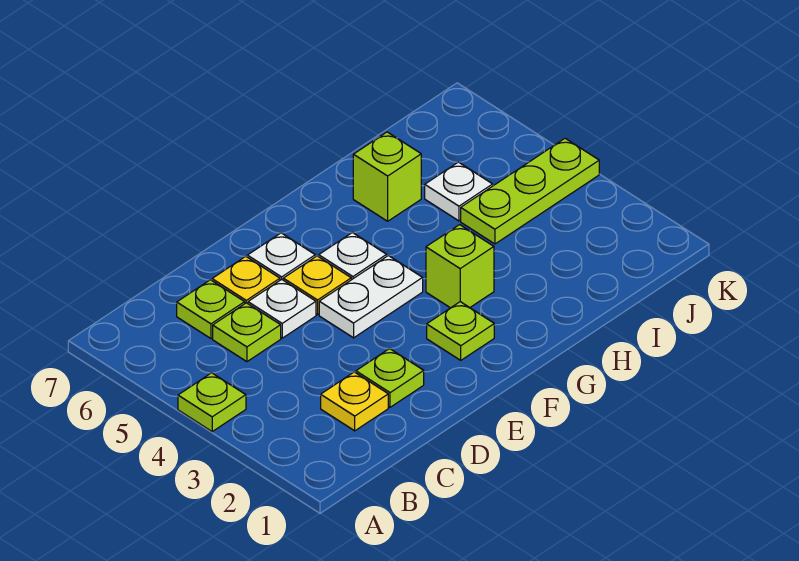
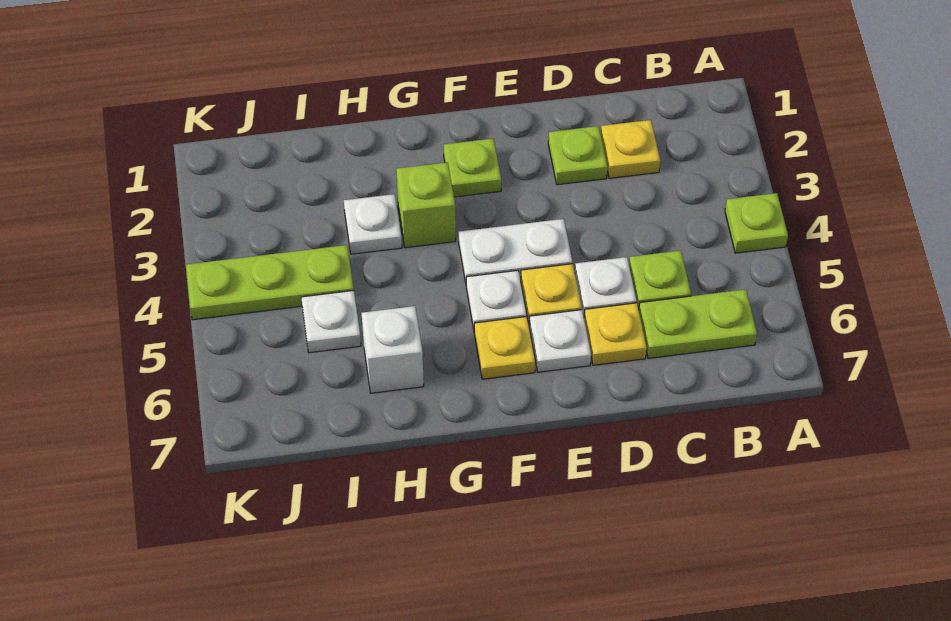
lime plate C6 level 1 -> lime plate B6:C6 level 1
none -> yellow plate F6 level 1
none -> white plate H3 level 1
lime brick H6 level 1 -> white brick H6 level 1

